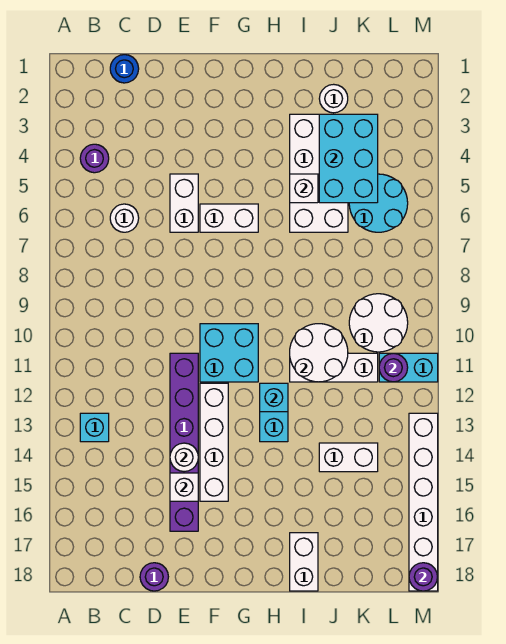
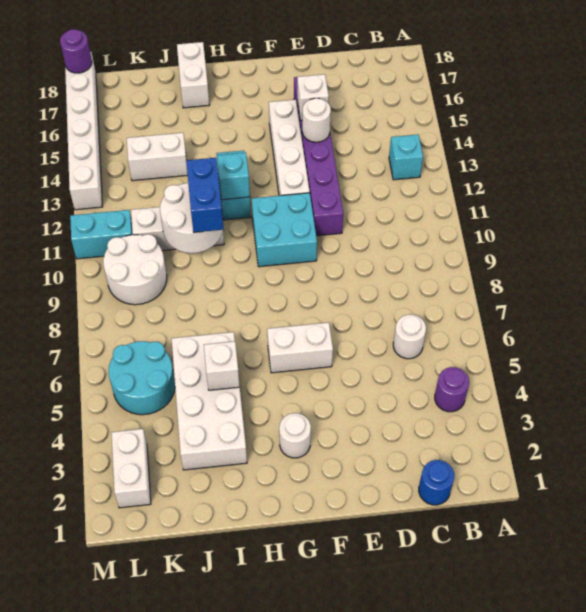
purple round brick D18 level 1 -> none
white brick E5:E6 level 1 -> white brick L2:L3 level 1
none -> blue brick I10:I11 level 3
white round brick J2 level 1 -> white round brick G3 level 1
cyan brick J3:K5 level 2 -> none
purple round brick L11 level 2 -> none

